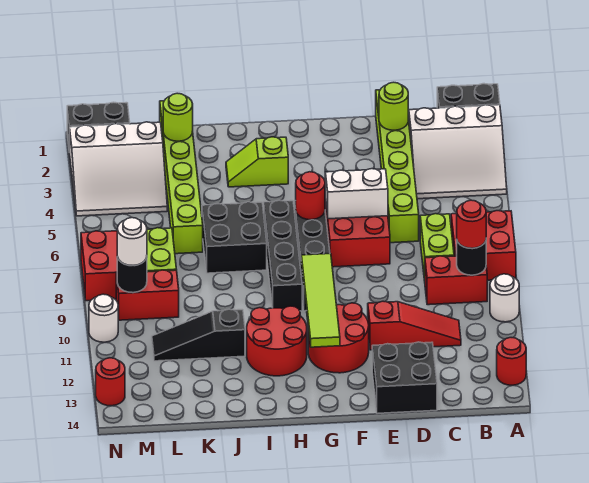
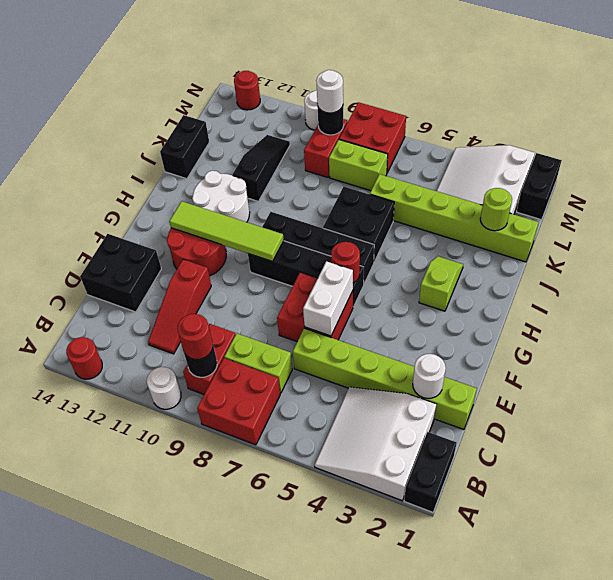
lime round brick D2 level 2 -> white round brick D2 level 2
red round brick H11:I12 level 1 -> white round brick H11:I12 level 1
none -> black brick J14:K14 level 1

